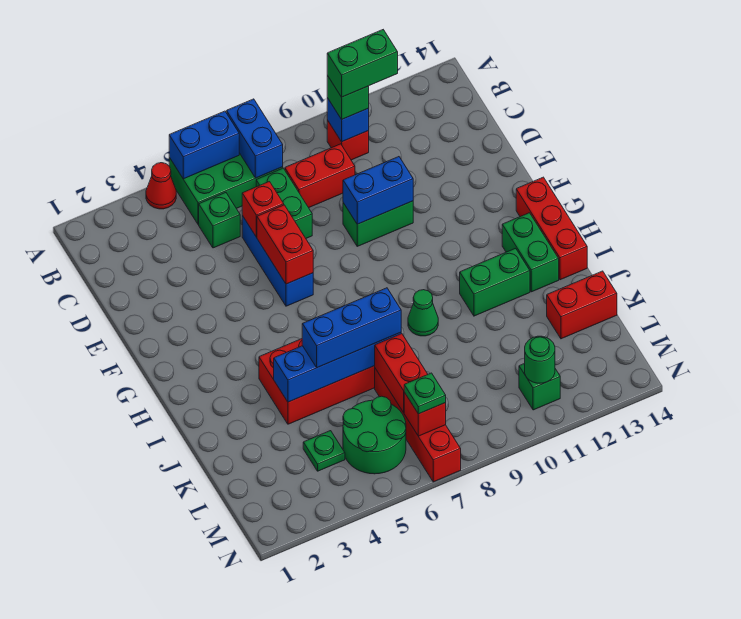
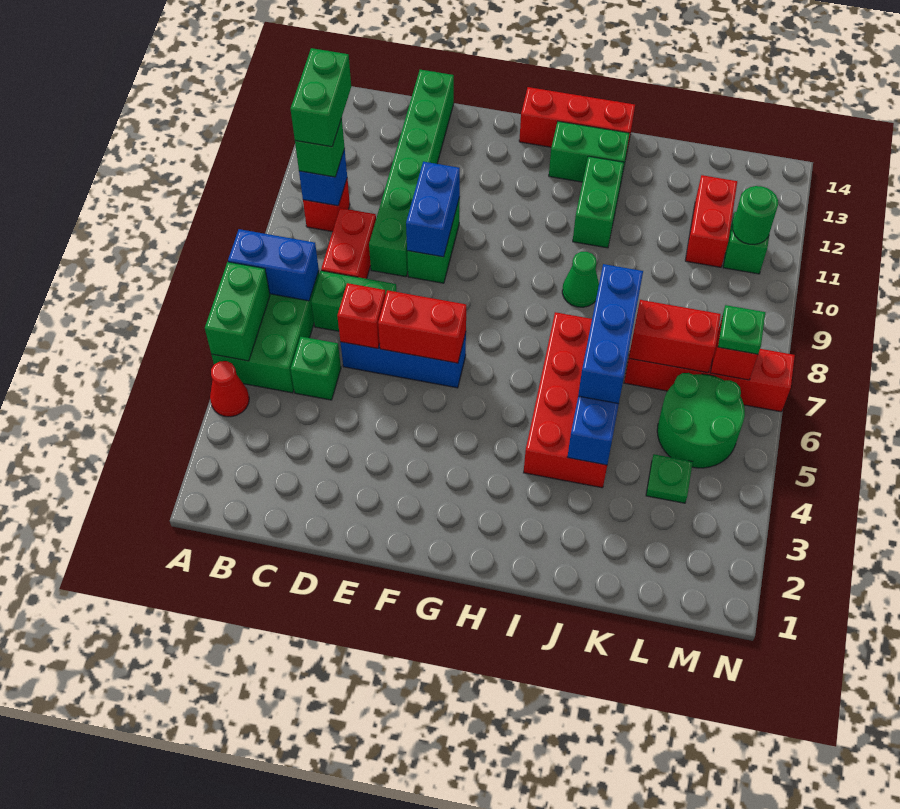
blue brick A5:A6 level 2 -> green brick A5:A6 level 2
none -> green brick D9:D14 level 1
red brick K13:K14 level 1 -> red brick L11:L12 level 1

